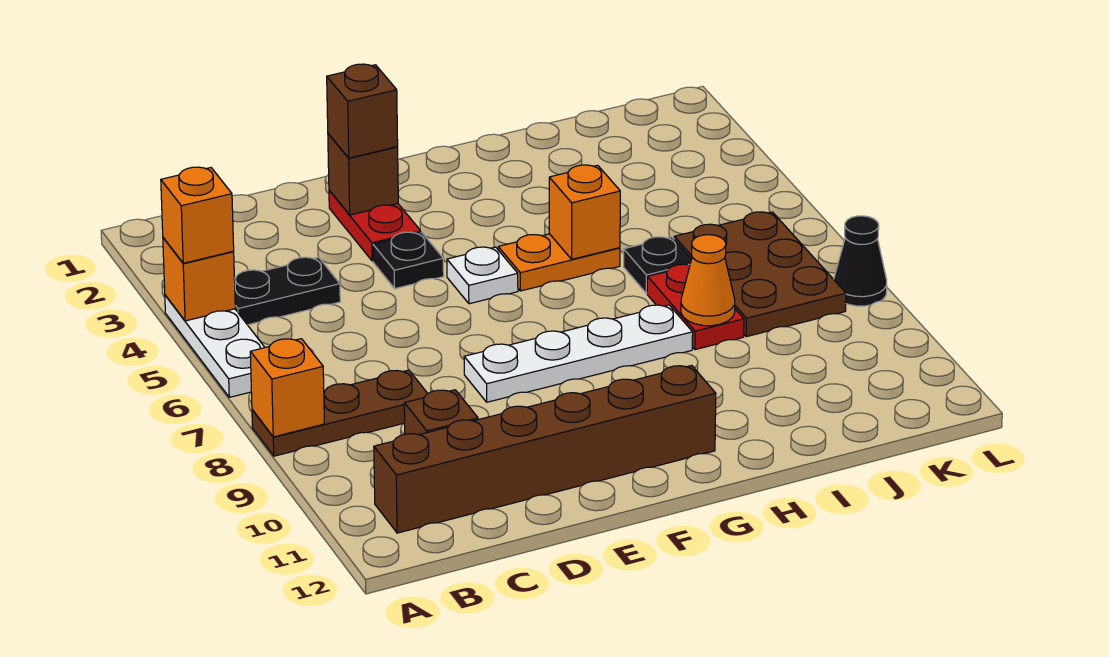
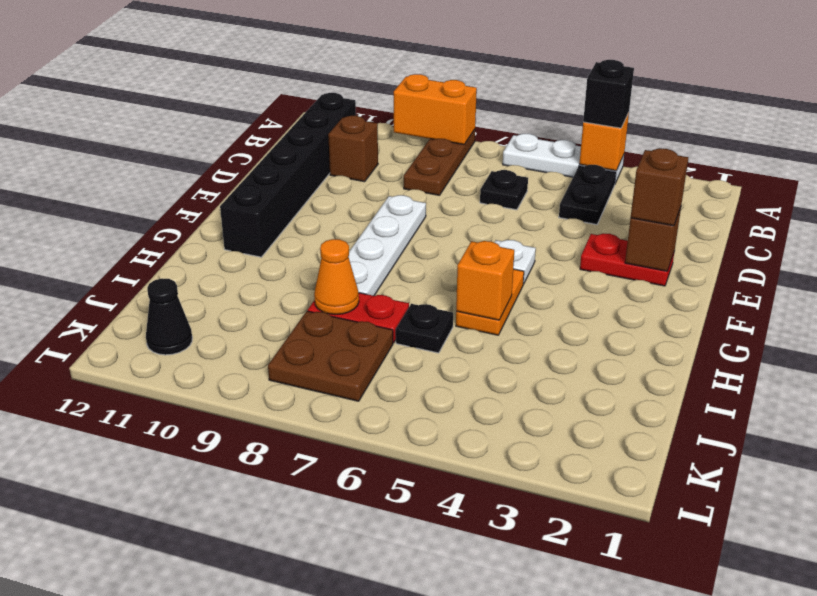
orange brick A4 level 3 -> black brick A4 level 3
orange brick A8 level 2 -> orange brick A8:A9 level 2
brown brick B11:G11 level 1 -> black brick B11:G11 level 1
black plate E4 level 1 -> black plate C6 level 1
brown plate J6:K8 level 1 -> brown plate J7:K8 level 1
black cone L8 level 1 -> black cone K11 level 1

